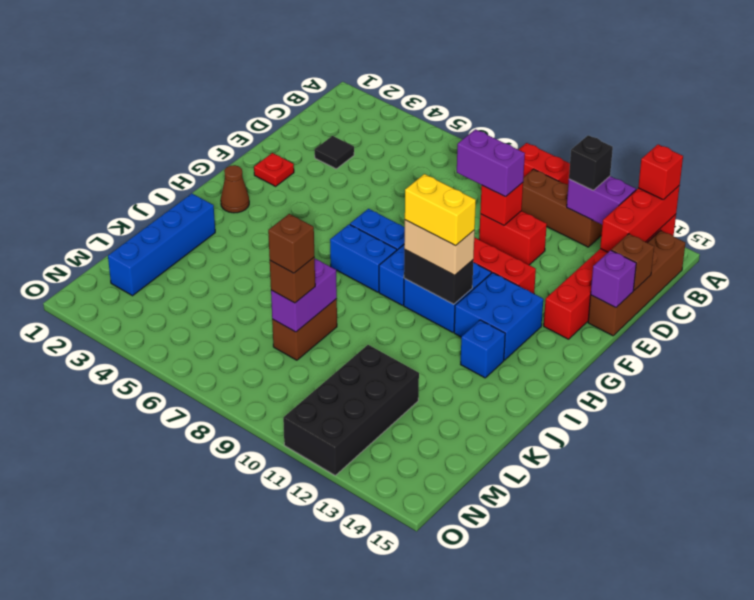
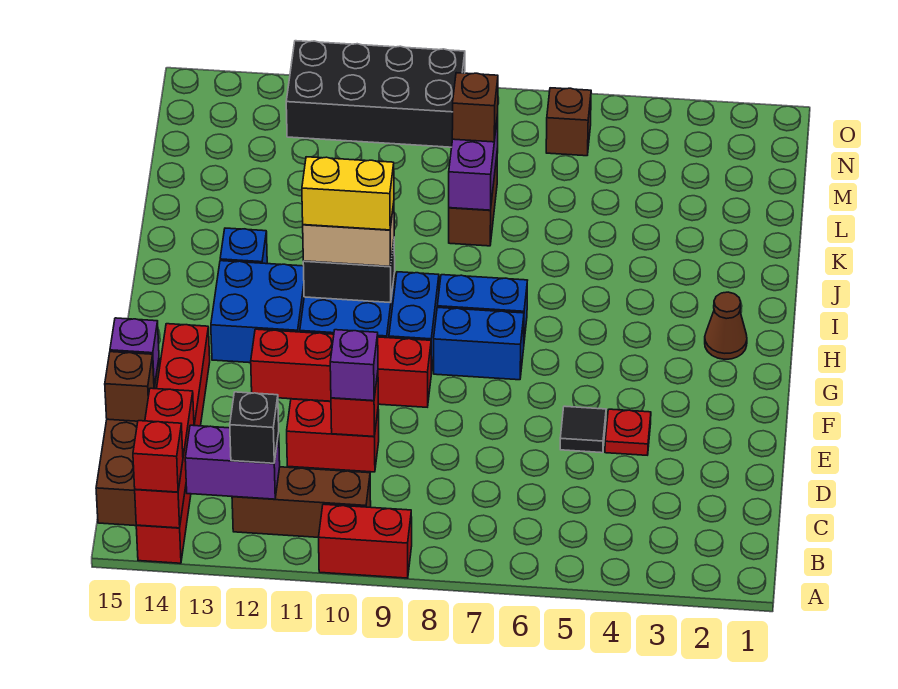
black tile D3 level 1 -> black tile E5 level 1
purple brick D9:D10 level 3 -> purple brick D10 level 3
red plate F2 level 1 -> red plate E4 level 1
blue brick J2:M2 level 1 -> none
brown brick L8 level 4 -> brown brick N6 level 1
black brick L11:O12 level 1 -> black brick N9:O12 level 1

